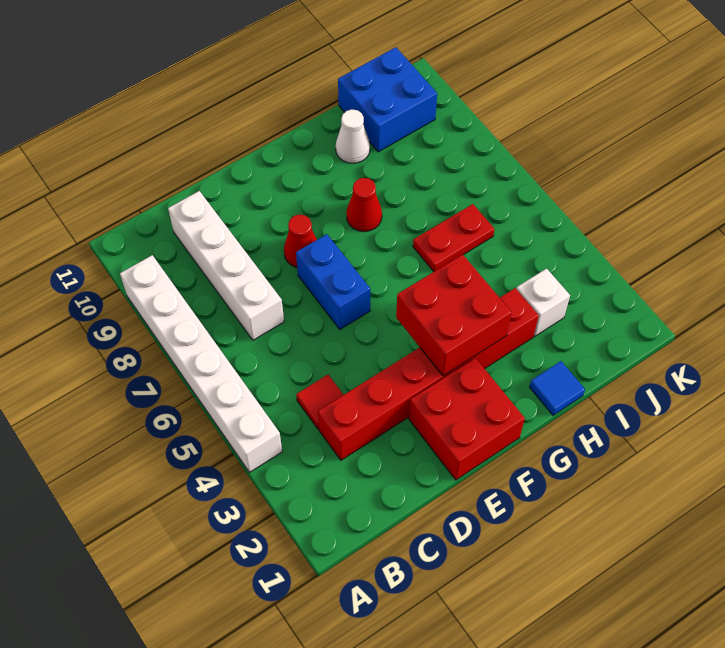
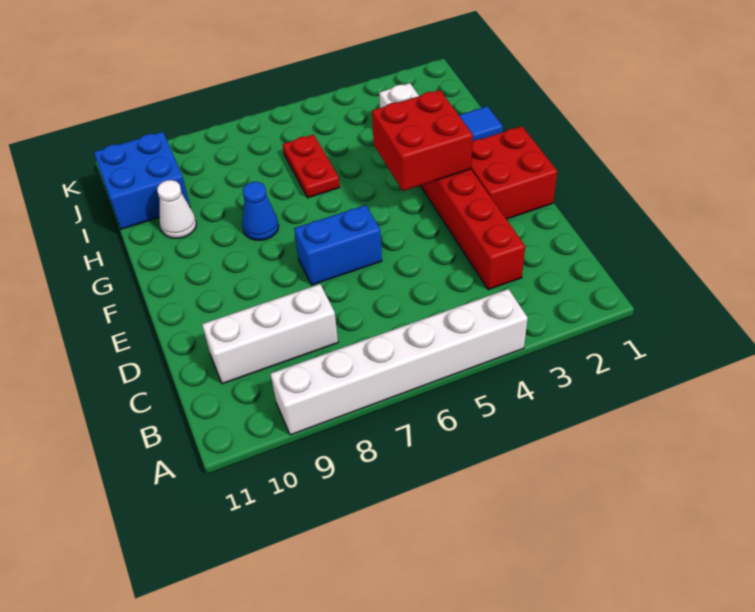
red tile C4 level 1 -> none
white brick C7:C10 level 1 -> white brick C8:C10 level 1
red cone E8 level 1 -> none
red cone G8 level 1 -> blue cone G8 level 1

